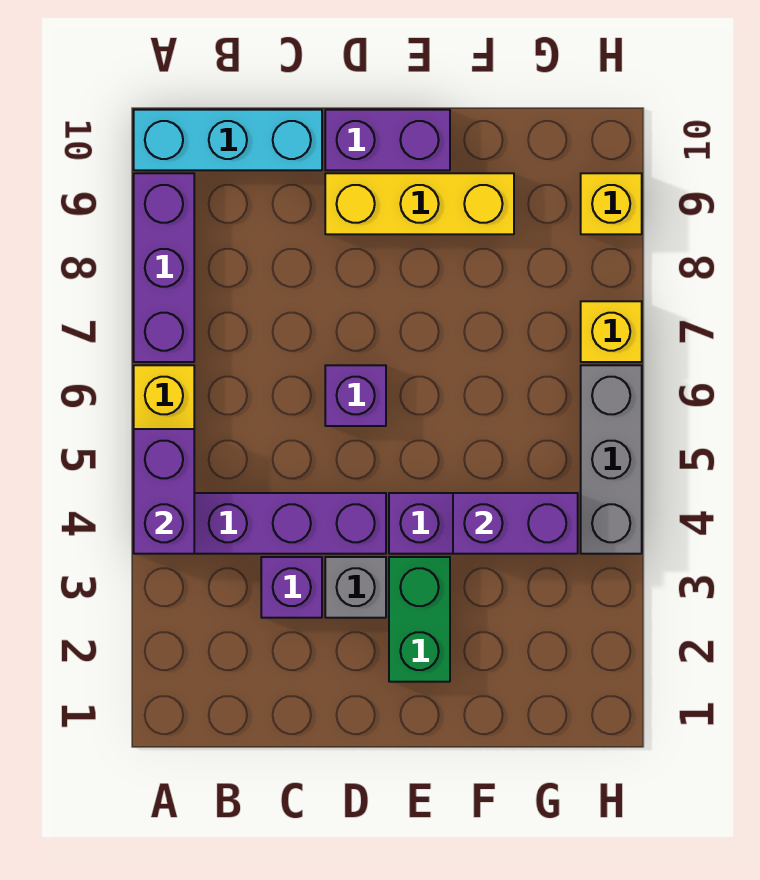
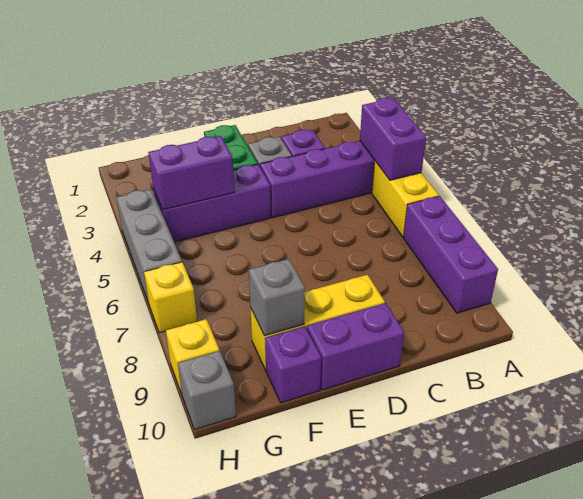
cyan brick A10:C10 level 1 -> none
purple brick D6 level 1 -> purple brick F10 level 1
none -> grey brick F9 level 2
none -> grey brick H10 level 1

